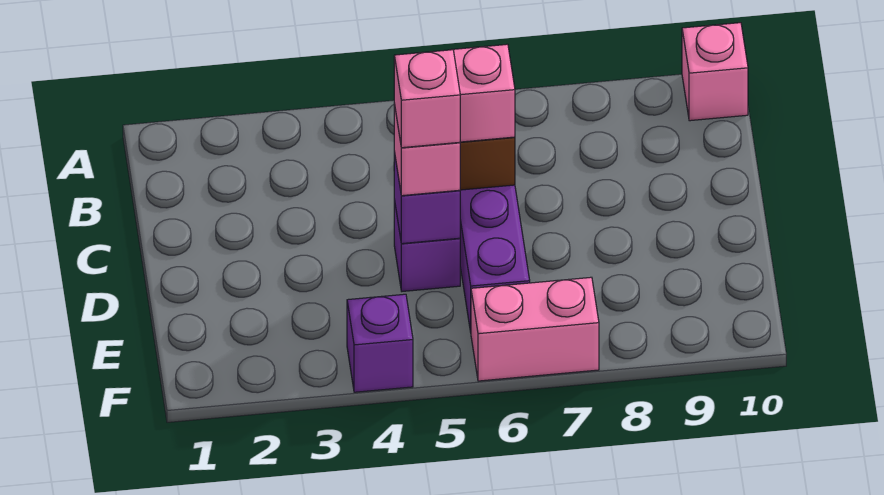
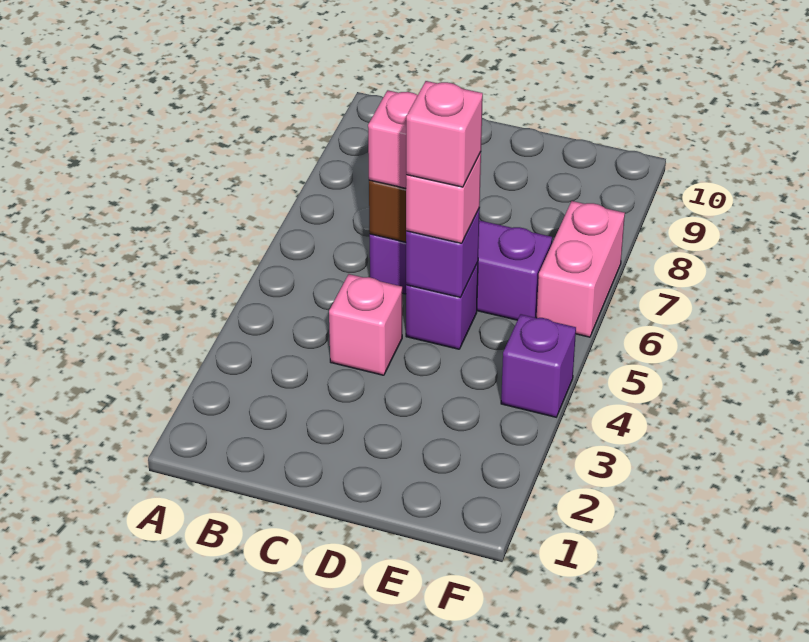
pink brick A10 level 1 -> pink brick C4 level 1

